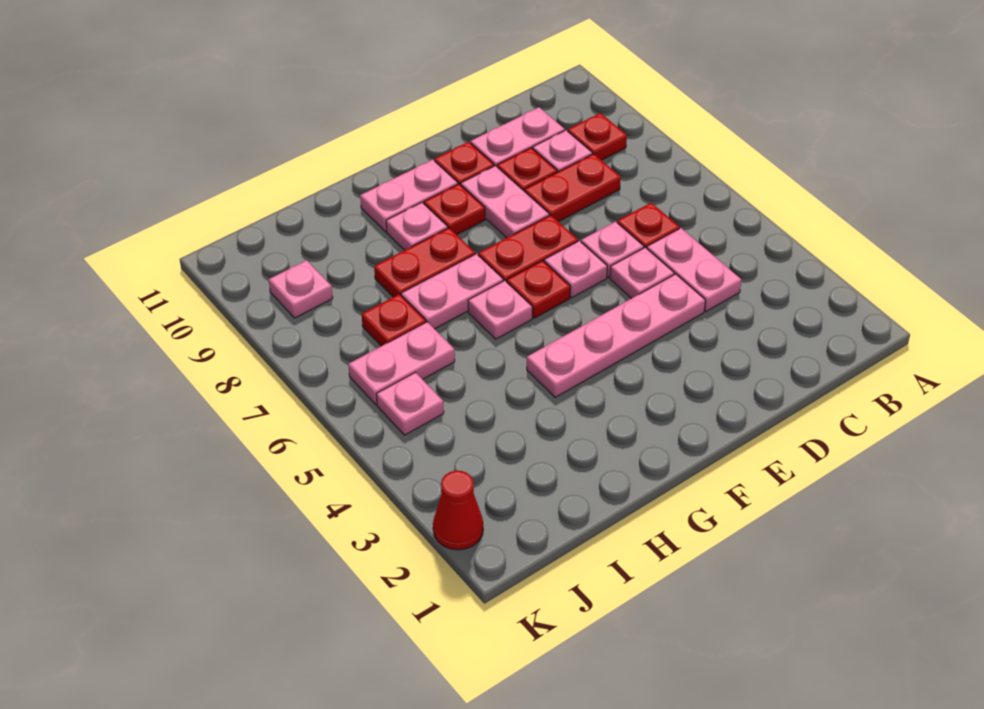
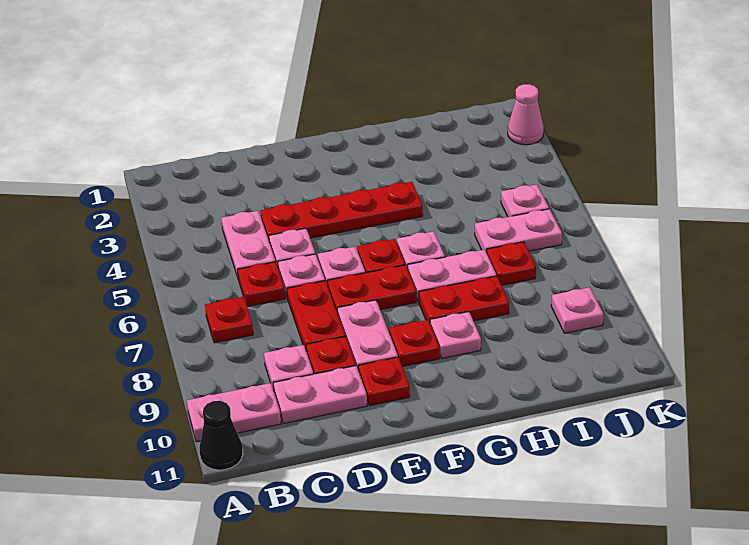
none -> black cone A11 level 1
red plate B9 level 1 -> red plate B7 level 1
red plate C8:D8 level 1 -> red plate D7:D8 level 1
pink plate D4:G4 level 1 -> red plate D4:G4 level 1
pink plate F10:G10 level 1 -> pink plate A10:B10 level 1
red cone K2 level 1 -> pink cone K2 level 1

